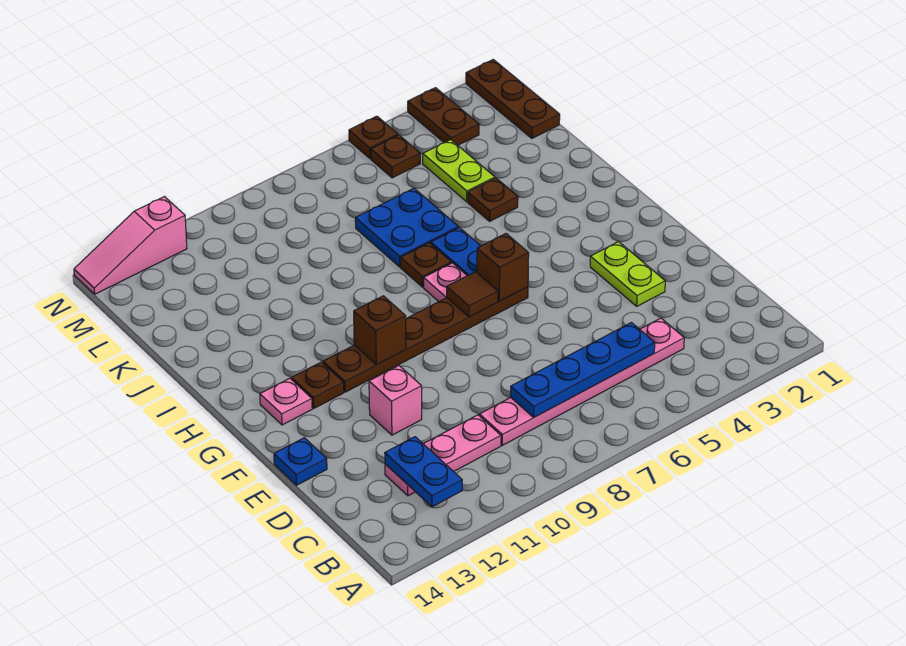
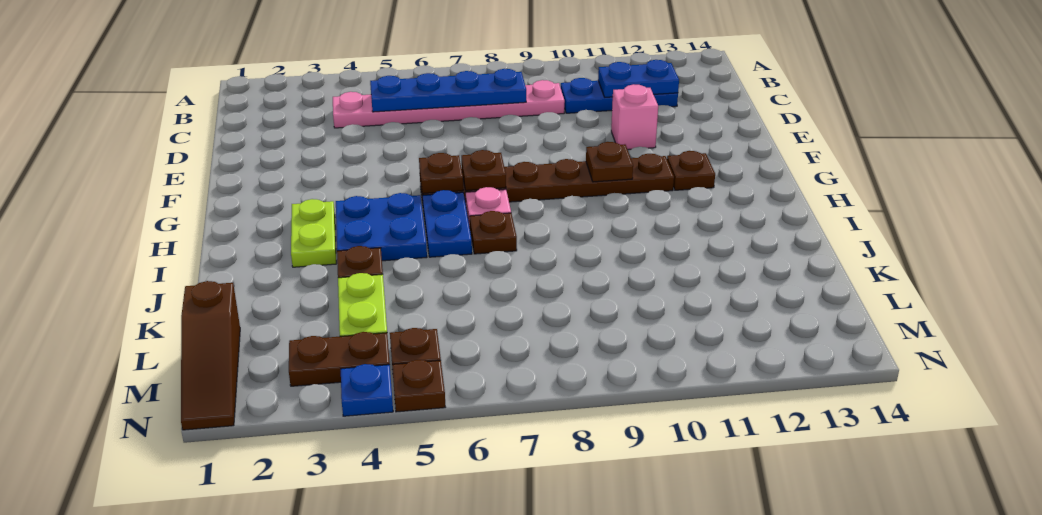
blue plate B12:C12 level 2 -> blue plate C11:C12 level 2
pink plate C10:C12 level 1 -> blue plate C10:C12 level 1
lime plate E3:F3 level 1 -> lime plate H3:I3 level 1
blue plate E14 level 1 -> blue plate N4 level 1
brown brick G6 level 2 -> brown plate G6 level 2
brown tile G7 level 2 -> brown plate G7 level 2
brown brick G10 level 2 -> brown plate G10 level 2
pink plate G13 level 1 -> none
blue plate J6:K7 level 1 -> blue plate H4:I5 level 1
brown plate L1:N1 level 1 -> brown slope L1:N1 level 1 top L
brown plate M3:N3 level 1 -> brown plate M3:M4 level 1
pink slope N12:N14 level 1 top 12 -> none

